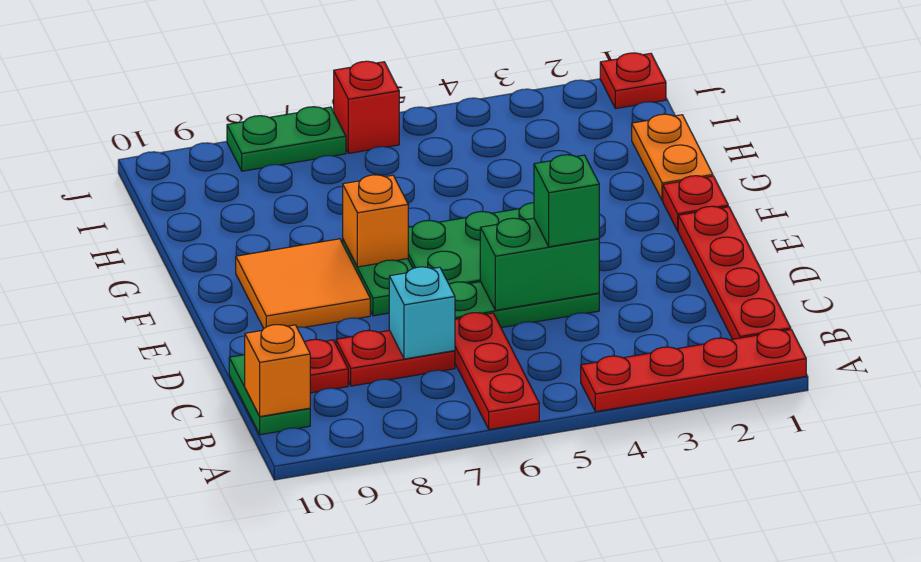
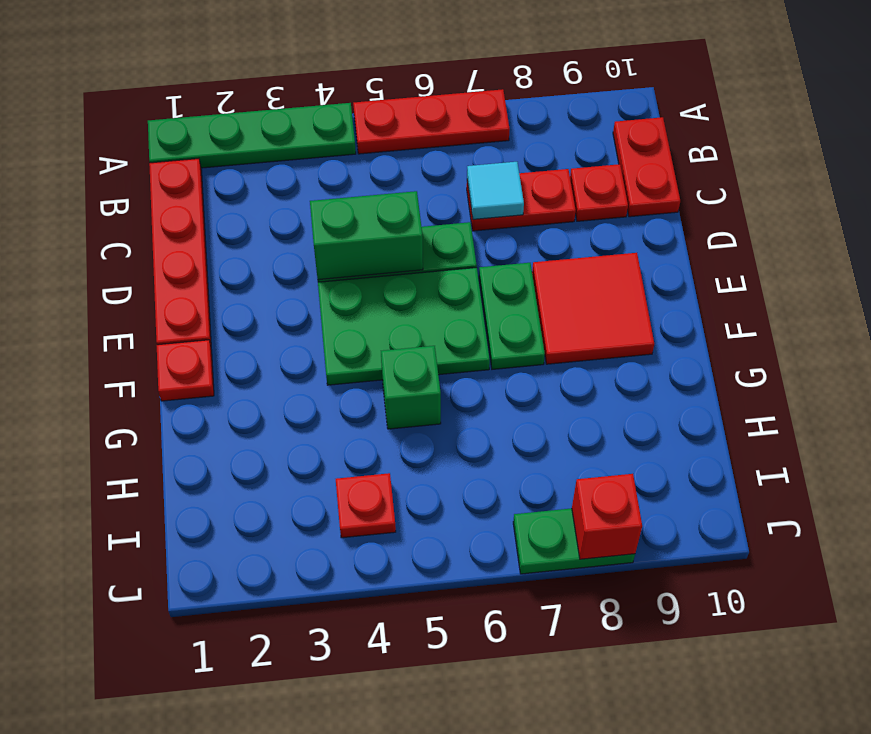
red plate A1:A4 level 1 -> green plate A1:A4 level 1
red plate A6:C6 level 1 -> red plate A5:A7 level 1
green plate B10:C10 level 1 -> red plate B10:C10 level 1
orange brick B10 level 2 -> none
cyan brick C7 level 2 -> cyan tile C7 level 2
green brick D4 level 3 -> green brick G5 level 1
orange tile E8:F9 level 1 -> red tile E8:F9 level 1
orange brick F7 level 2 -> none
orange plate G1:H1 level 1 -> none
red plate J1 level 1 -> red plate I4 level 1
red brick J6 level 1 -> red brick J8 level 2

